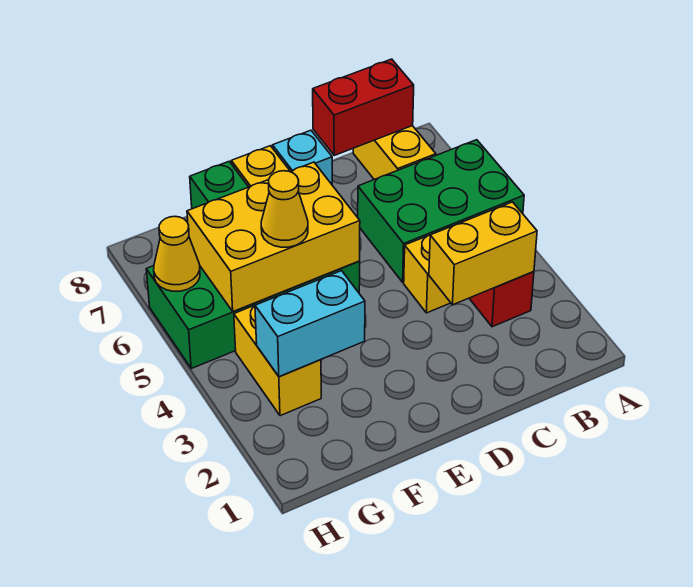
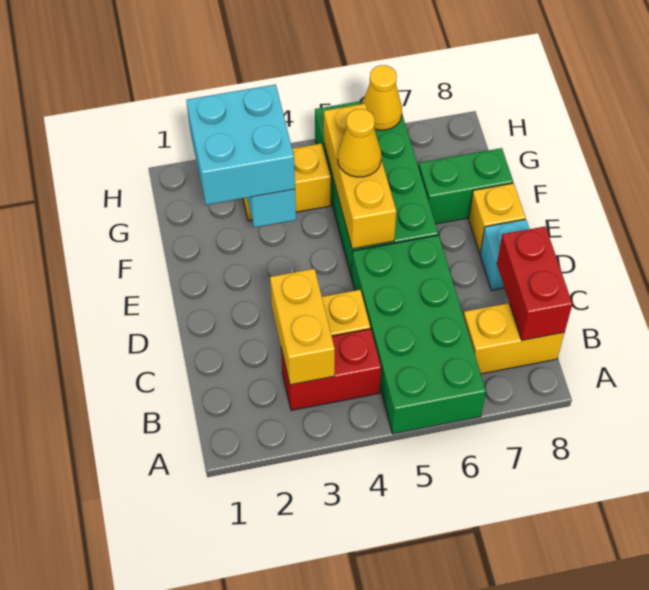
green brick A5:C6 level 1 -> green brick A5:D6 level 1
yellow brick E5:G6 level 2 -> yellow brick E5:G5 level 2
none -> cyan brick F2:G3 level 3

